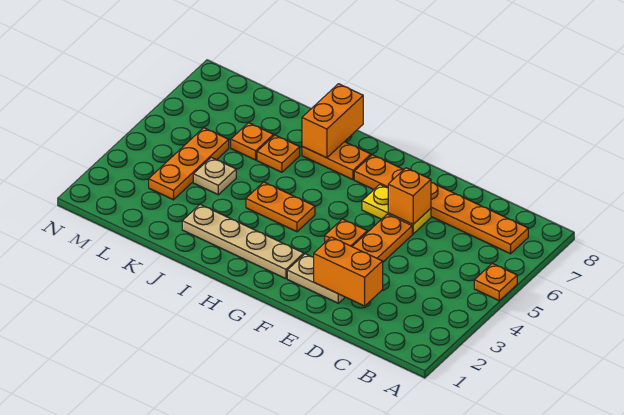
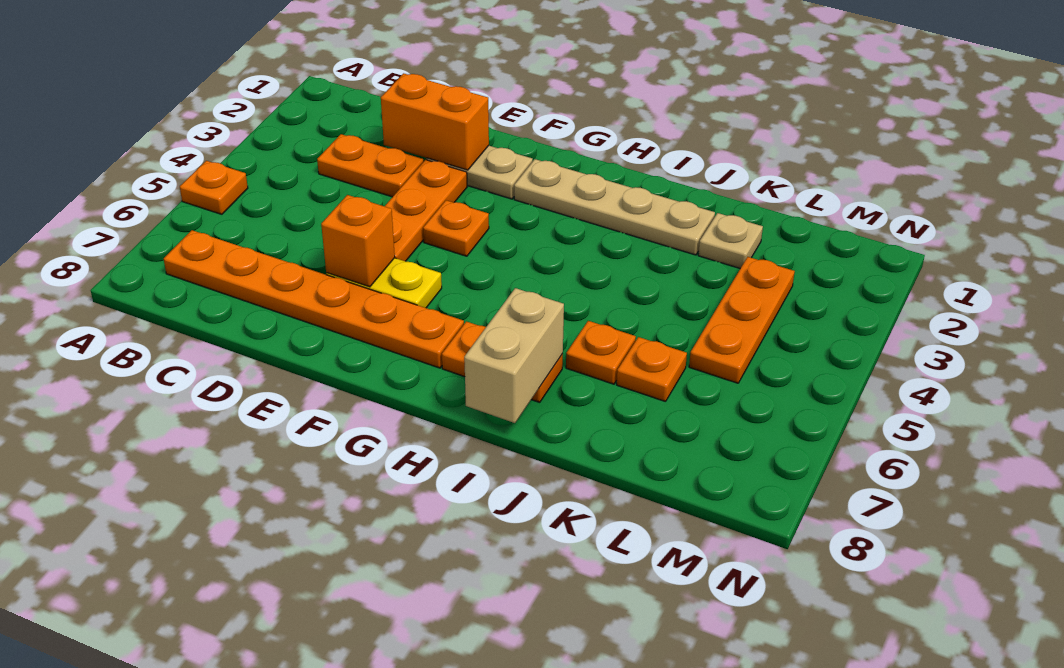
orange plate H4:I4 level 1 -> orange plate C3:D3 level 1
orange brick I7:I8 level 2 -> tan brick I7:I8 level 2
tan plate K4 level 1 -> tan plate K2 level 1

